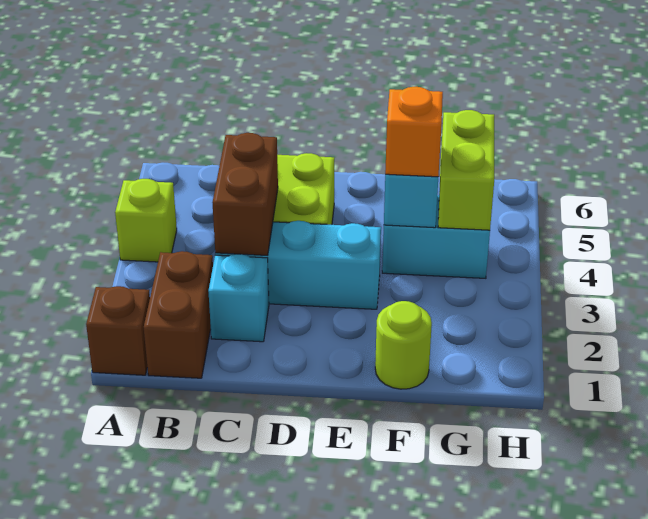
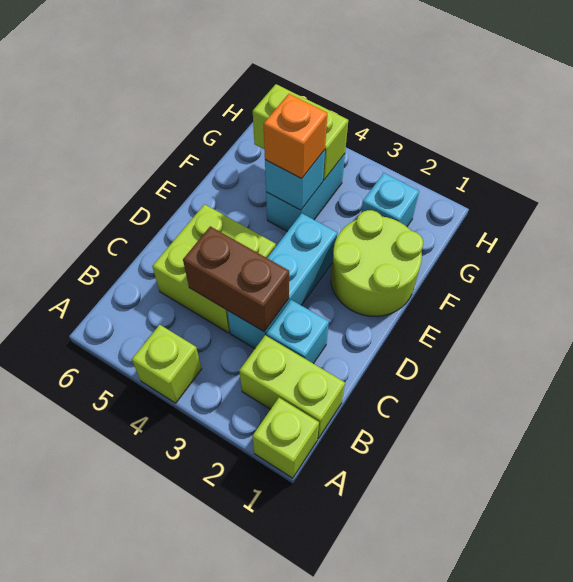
brown brick A1 level 1 -> lime brick A1 level 1
brown brick B1:B2 level 1 -> lime brick B1:B2 level 1
lime round brick F1 level 1 -> lime round brick E1:F2 level 1
none -> cyan brick G2 level 1

